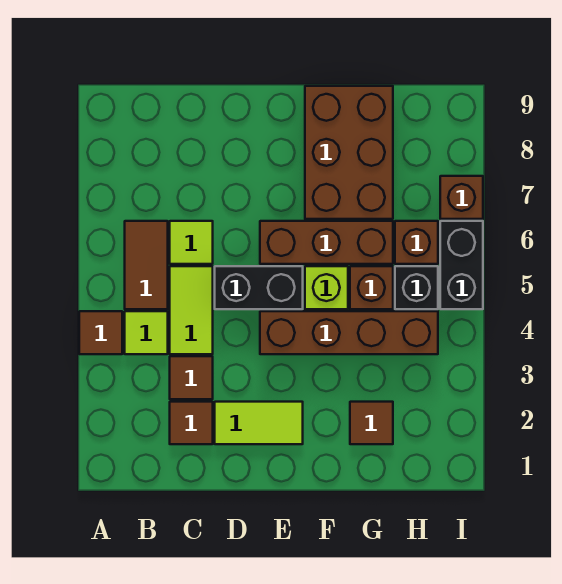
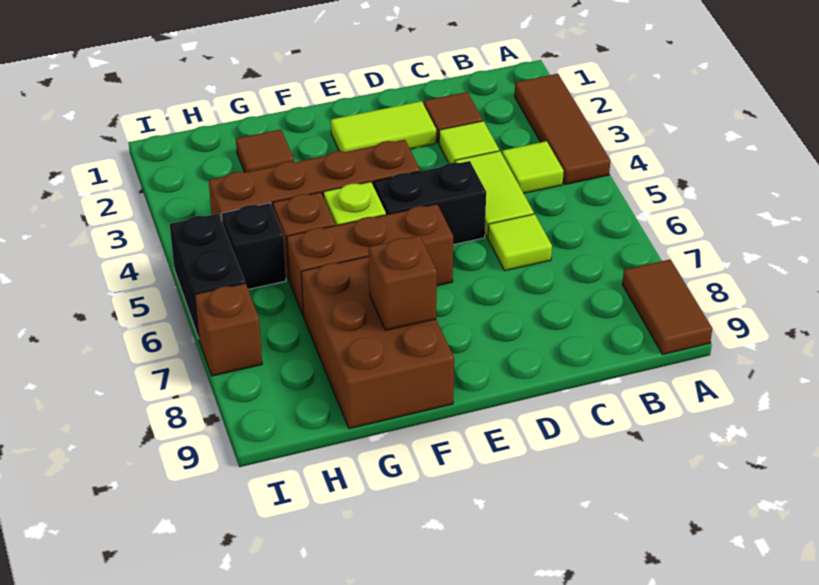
brown tile A4 level 1 -> brown tile A2:A4 level 1
brown tile B5:B6 level 1 -> brown tile A8:A9 level 1
brown tile C3 level 1 -> lime tile C3 level 1
brown brick H6 level 1 -> brown brick F8 level 2

